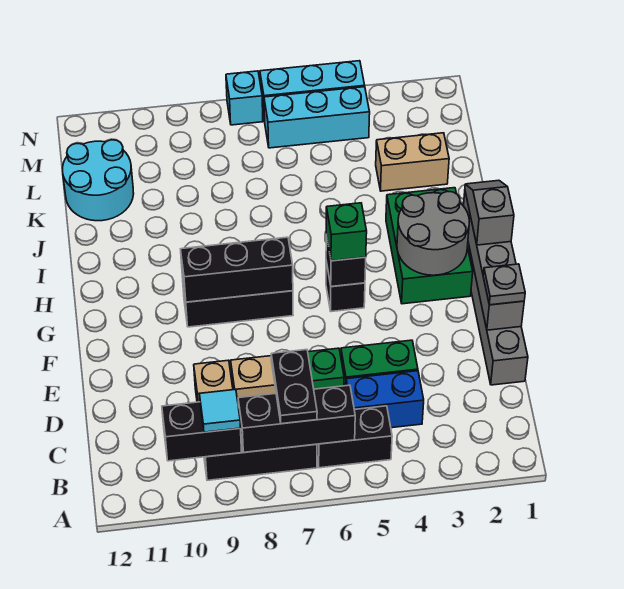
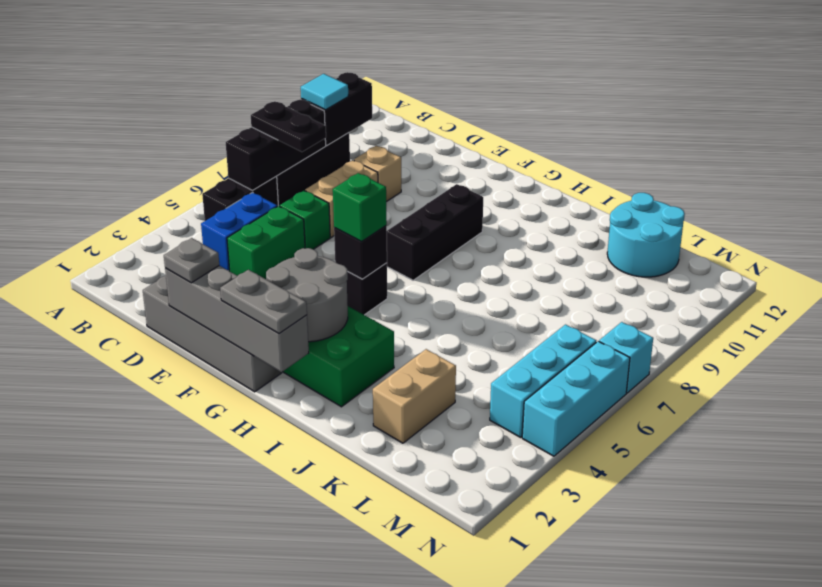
grey slope G1:H1 level 3 top G -> grey plate G1:H1 level 3
black brick G7:G9 level 2 -> none

